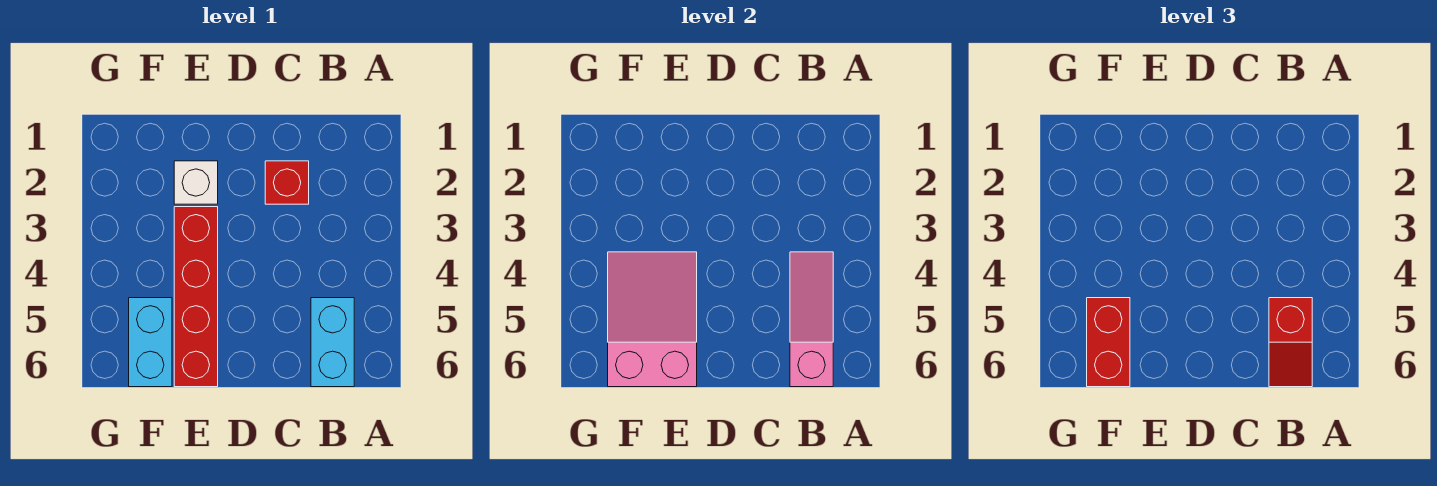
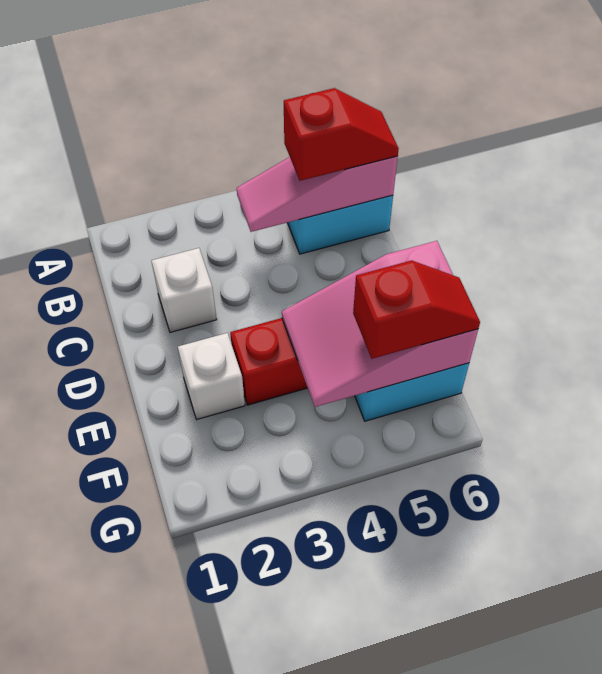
red brick C2 level 1 -> white brick C2 level 1
red brick F5:F6 level 3 -> red slope F5:F6 level 3 top 5

